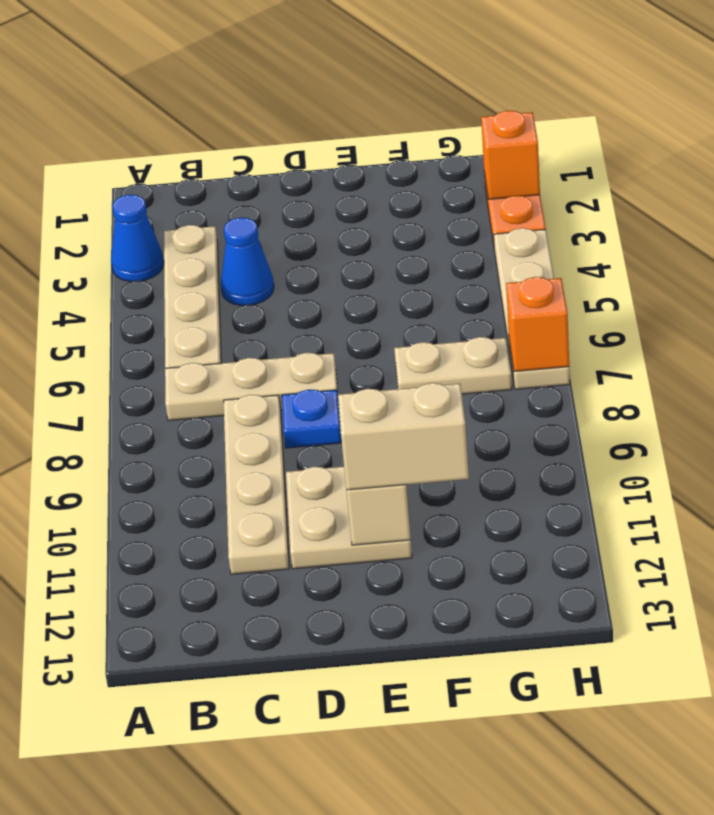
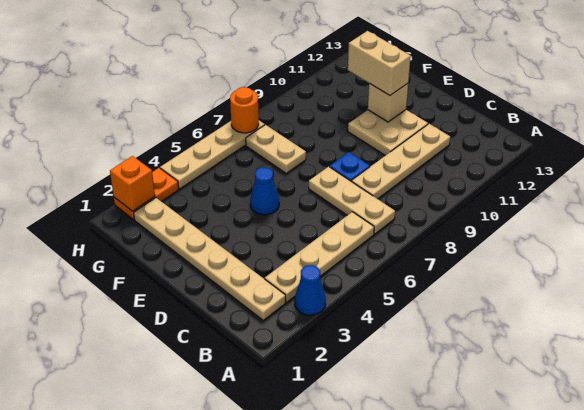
none -> tan plate B2:G2 level 1
blue cone C4 level 1 -> blue cone E5 level 1
orange brick H7 level 2 -> orange round brick H7 level 2

